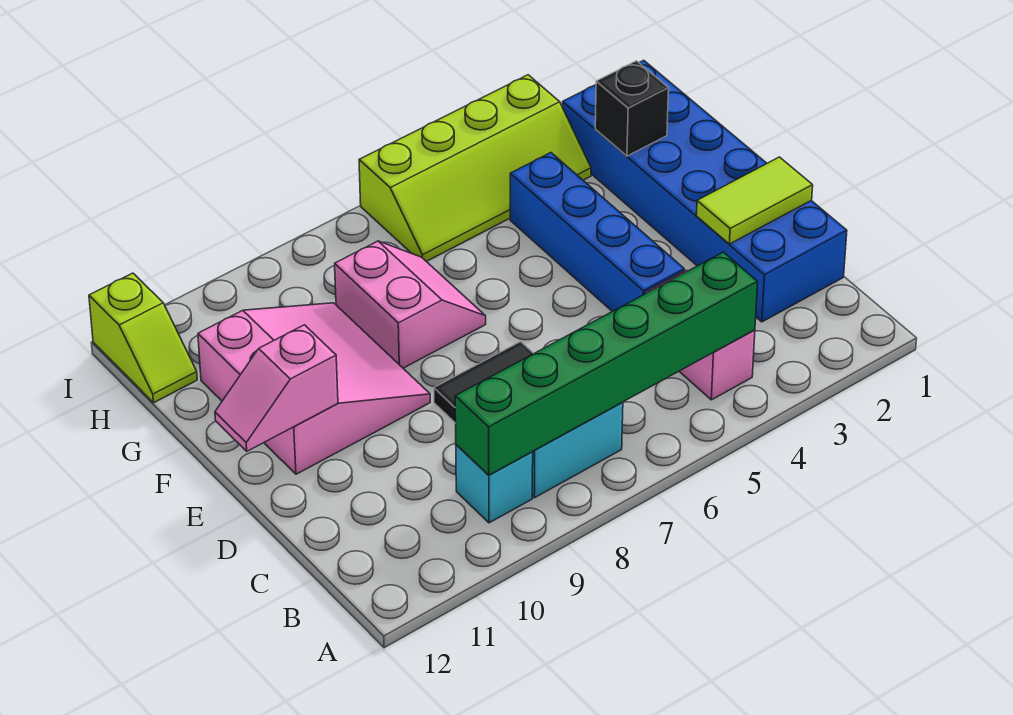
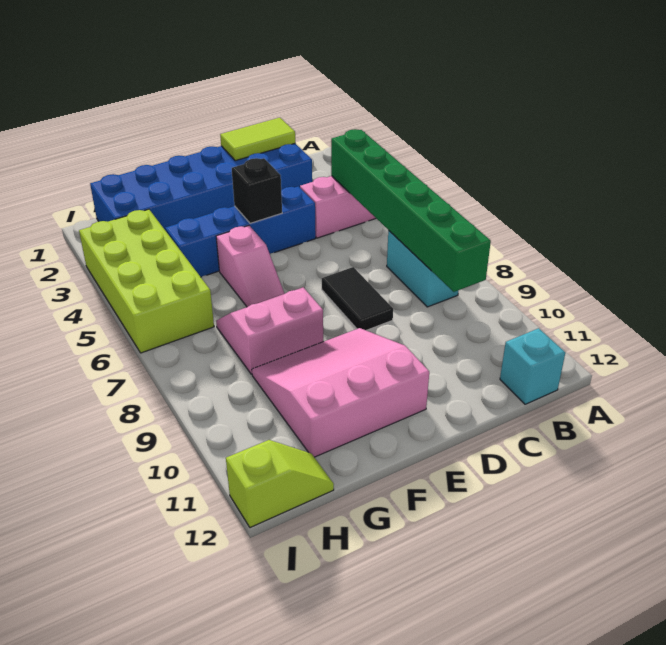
cyan brick B9 level 1 -> cyan brick B12 level 1
lime tile D1:D2 level 2 -> lime tile C1:D1 level 2
pink slope E11:E12 level 2 top 11 -> pink slope F5:F6 level 1 top 5
black brick G2 level 2 -> black brick E4 level 2
lime slope H3:I6 level 1 top I -> lime brick H3:I6 level 1

